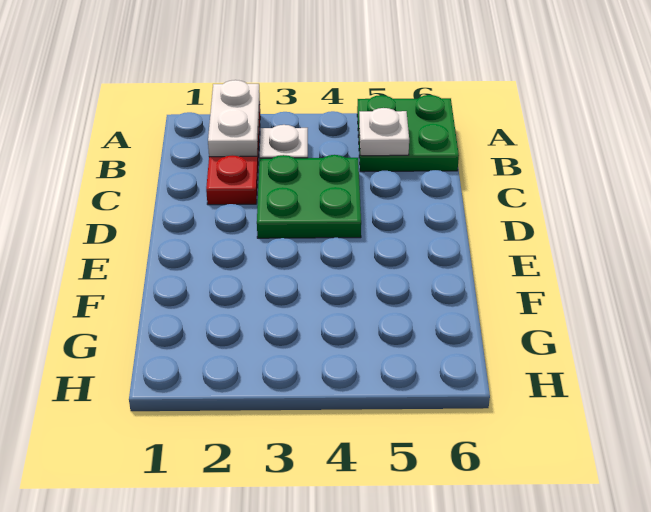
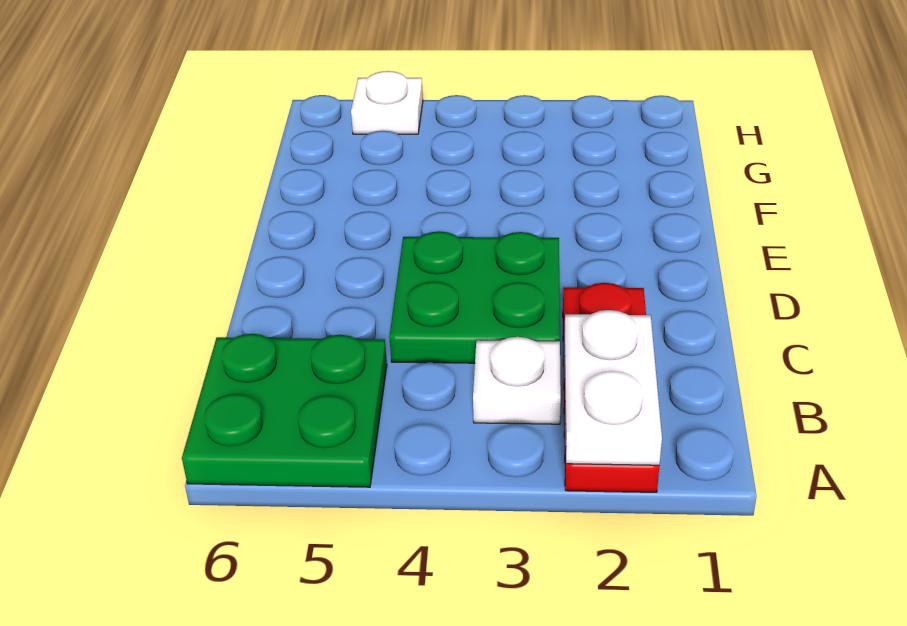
white plate B5 level 2 -> white plate H5 level 1

